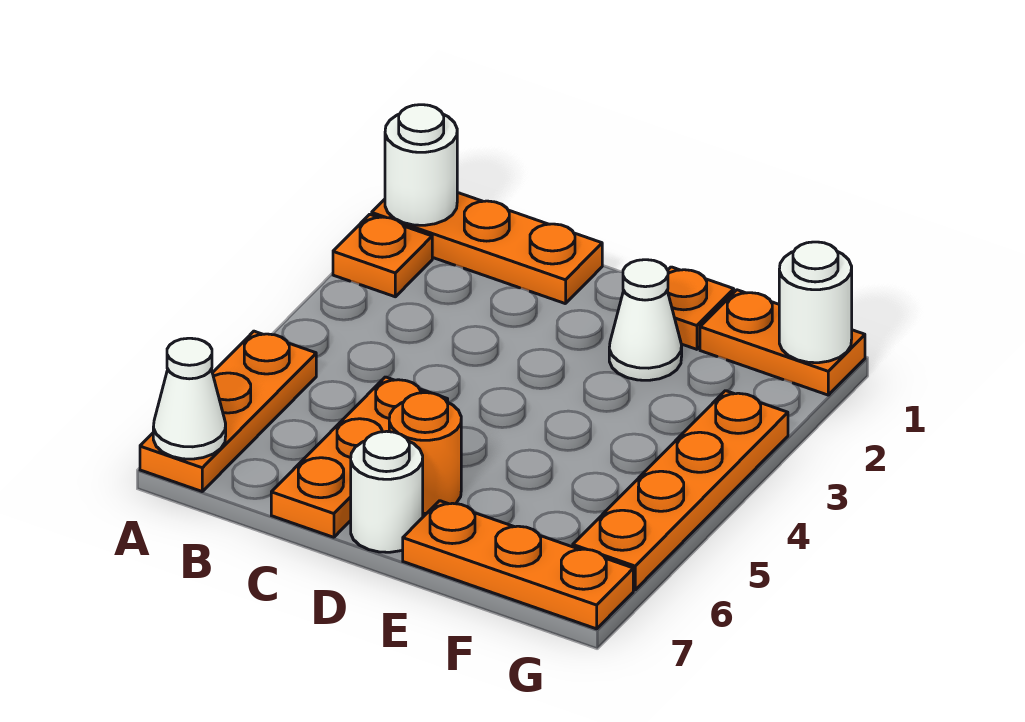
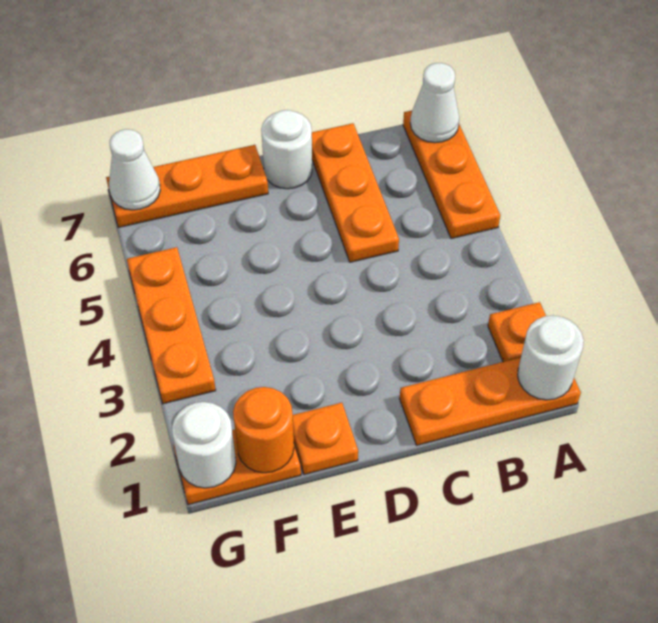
orange round brick D6 level 1 -> orange round brick F1 level 2
white cone E2 level 1 -> white cone G7 level 2
orange plate G3:G6 level 1 -> orange plate G3:G5 level 1

